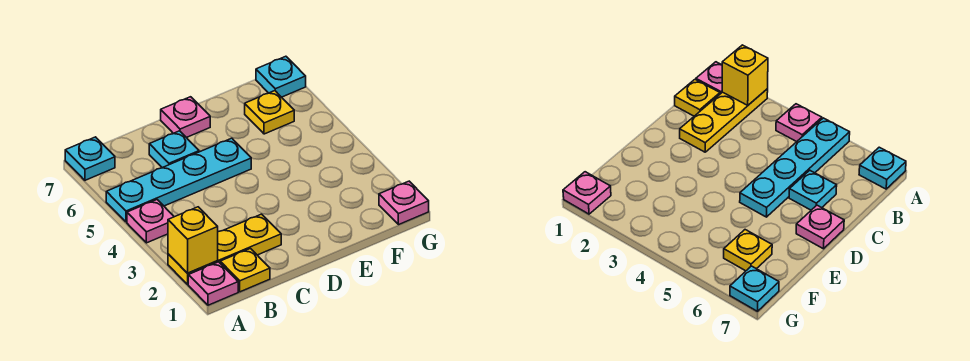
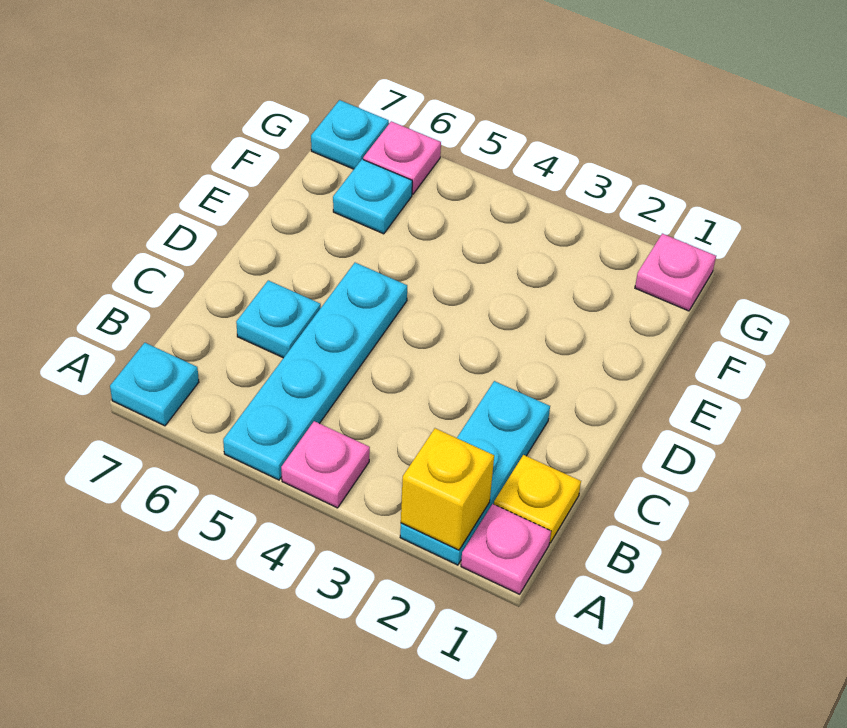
yellow plate A2:C2 level 1 -> cyan plate A2:C2 level 1
pink plate D7 level 1 -> pink plate G6 level 1
yellow plate F6 level 1 -> cyan plate F6 level 1

